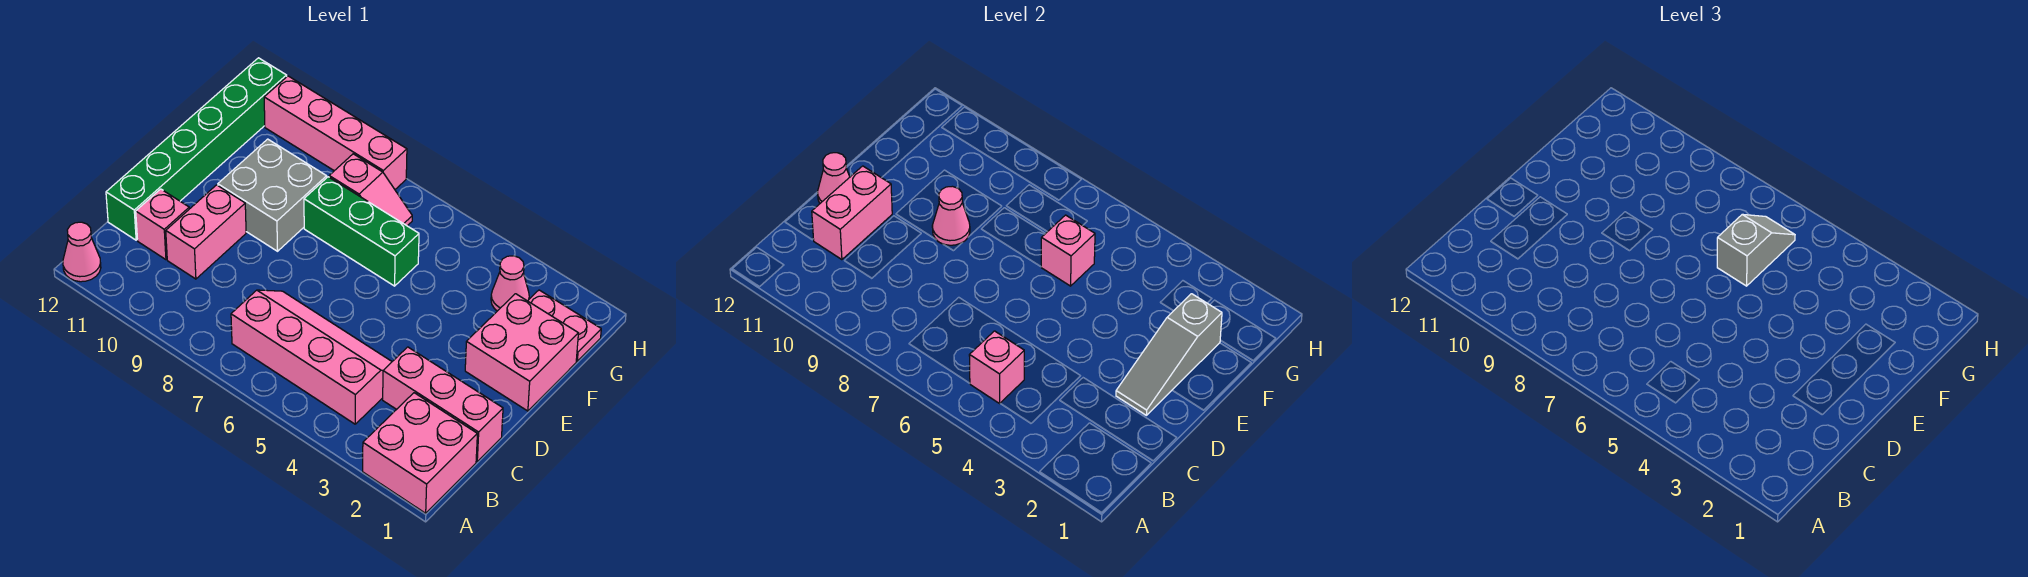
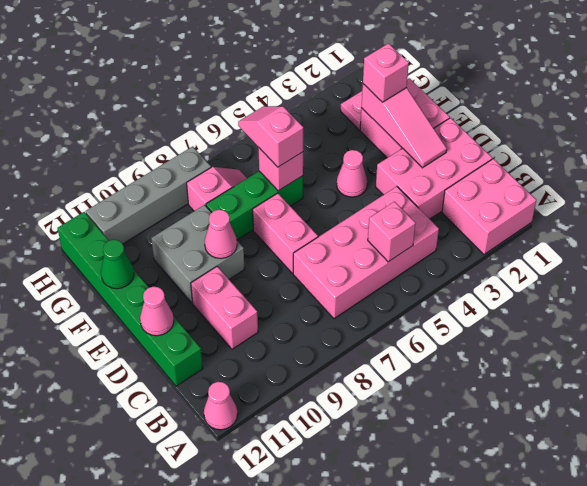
pink slope B4:C7 level 1 top B -> pink brick B4:C7 level 1
pink brick C1:C3 level 1 -> pink brick C1:D3 level 1
pink brick C11 level 1 -> pink brick F2 level 3
pink brick C11:D11 level 2 -> pink brick D7:E7 level 1
grey slope D2:F2 level 2 top F -> pink slope D2:F2 level 2 top F
grey slope F6:G6 level 3 top F -> pink slope F6:G6 level 3 top F
none -> green cone F12 level 2
pink cone G3 level 1 -> pink cone E4 level 1
pink brick H8:H11 level 1 -> grey brick H8:H11 level 1

